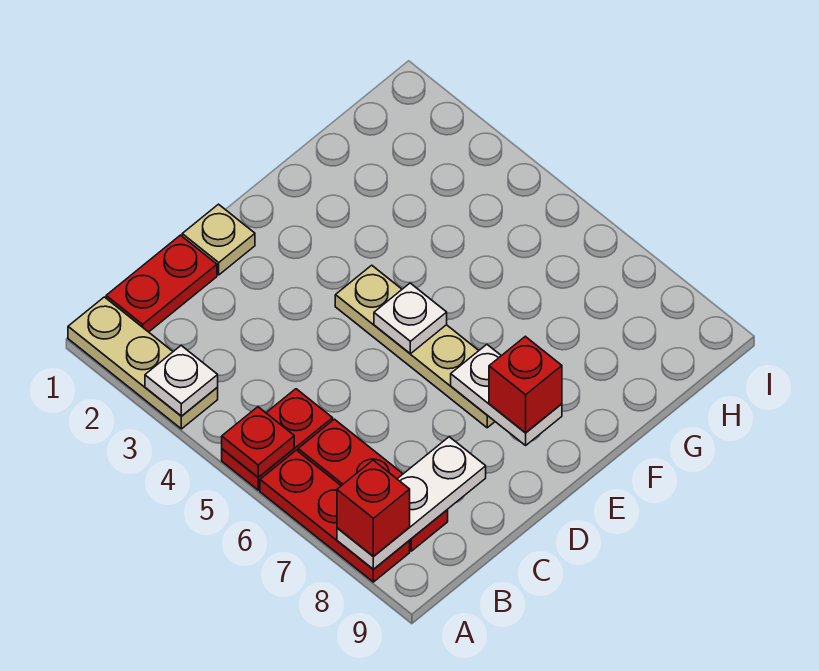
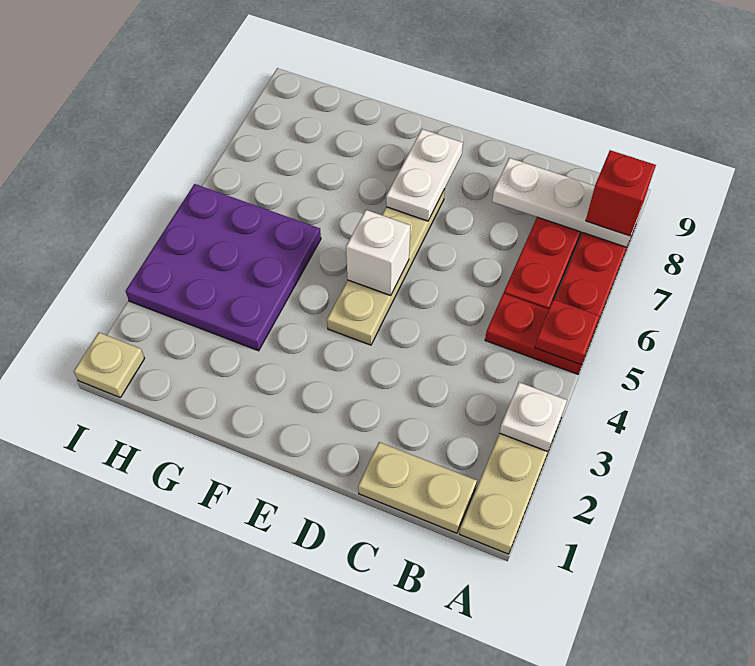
red plate B1:C1 level 1 -> tan plate B1:C1 level 1
tan plate D1 level 1 -> tan plate I1 level 1
white plate E5 level 2 -> white brick E5 level 2
red brick E8 level 3 -> none
none -> purple plate G3:I5 level 1

